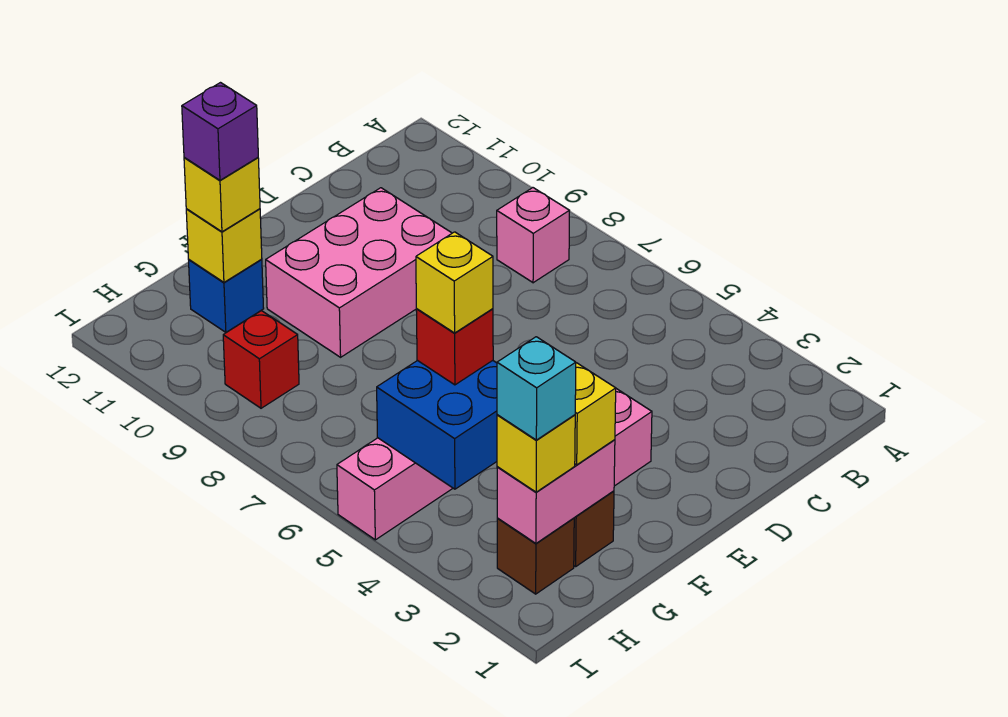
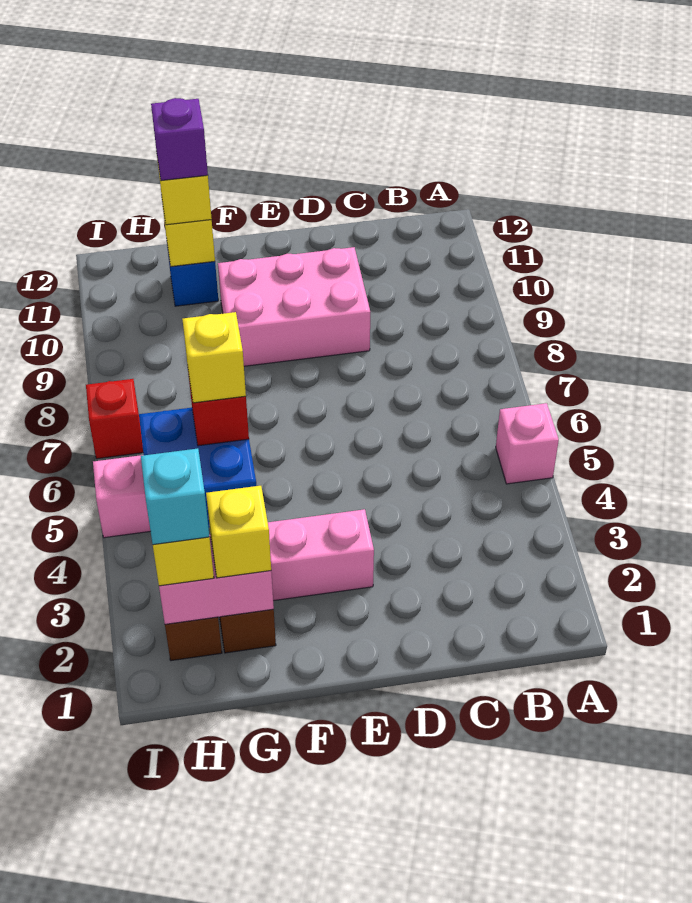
pink brick B8 level 1 -> pink brick A5 level 1
red brick H9 level 1 -> red brick I7 level 1

